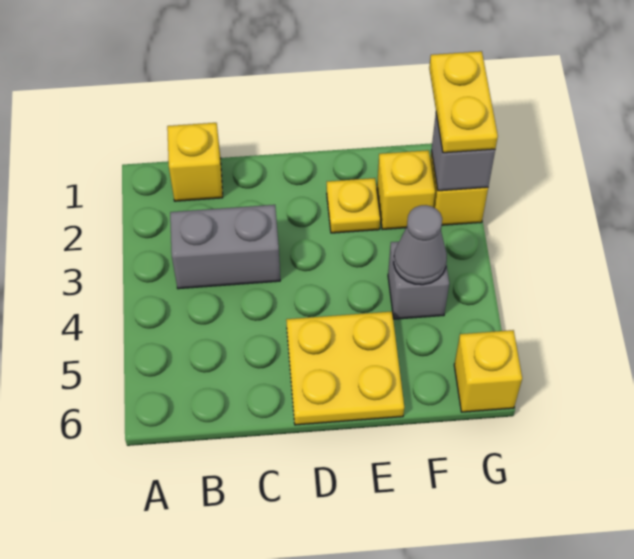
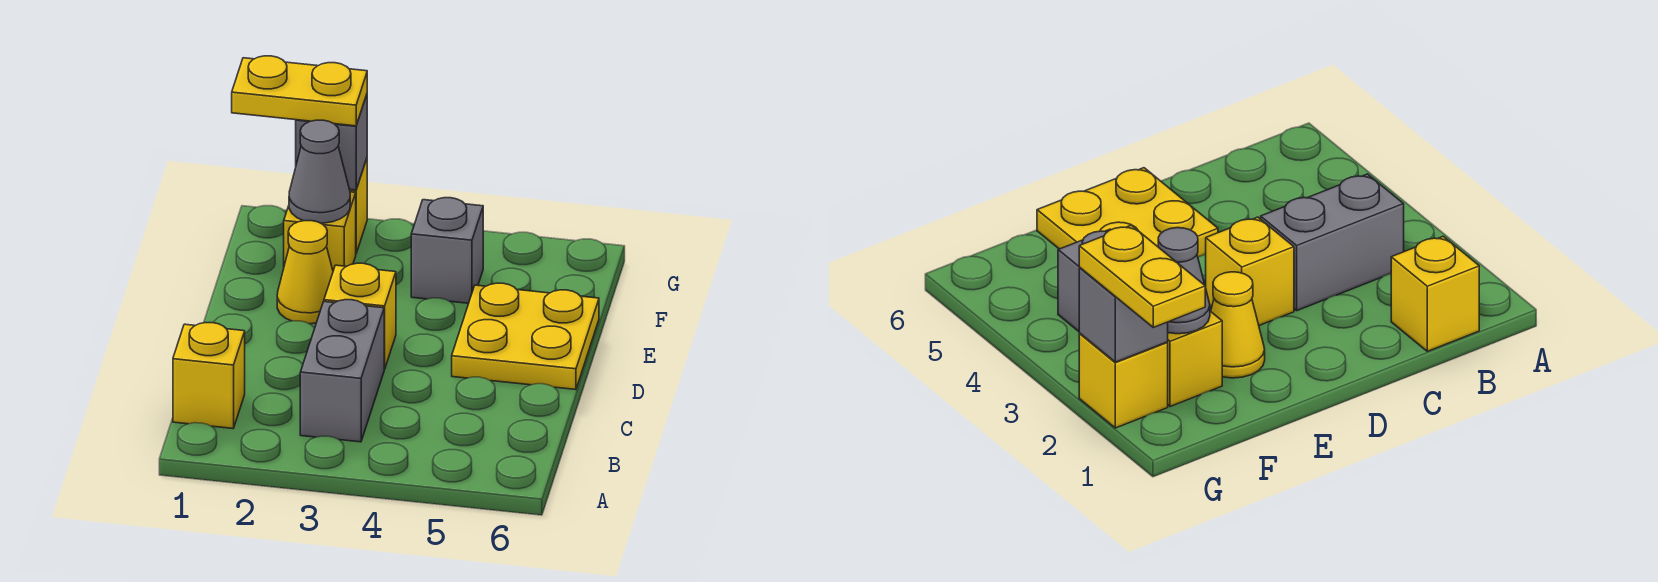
yellow plate E2 level 1 -> yellow cone E2 level 1
grey cone F4 level 2 -> grey cone F2 level 2
yellow brick G6 level 1 -> yellow brick D3 level 1

